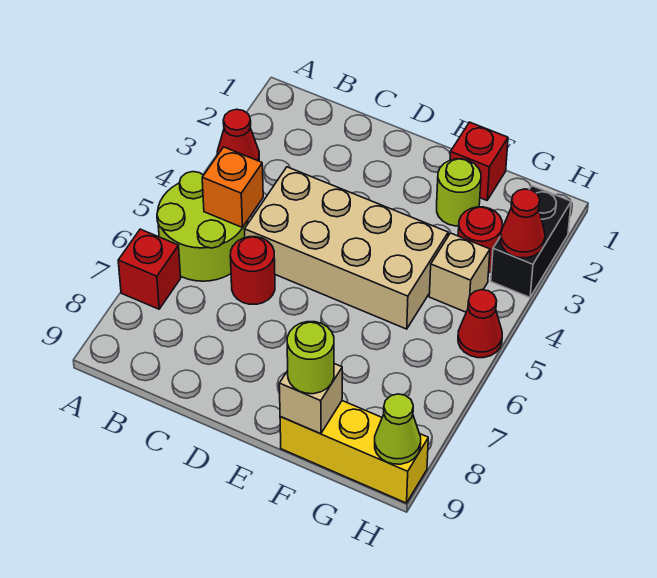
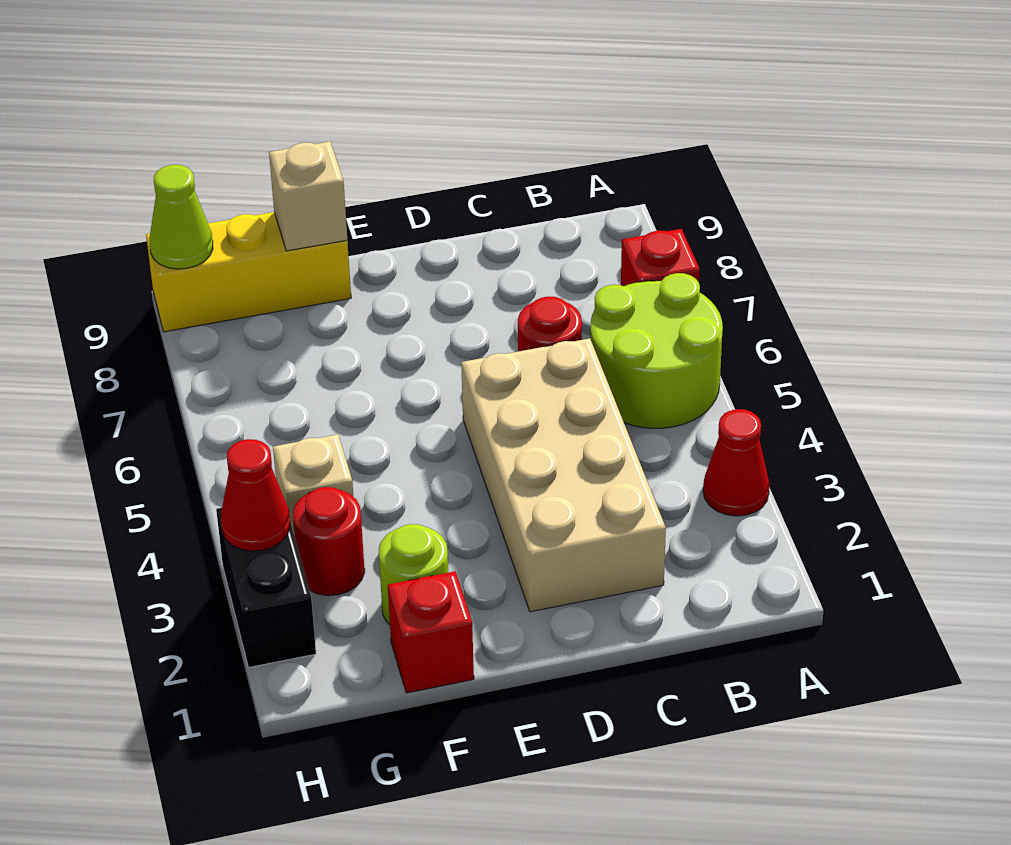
orange brick B5 level 2 -> none
tan brick C4:F5 level 1 -> tan brick C2:D5 level 1
lime round brick F9 level 3 -> none
red cone H5 level 1 -> none

